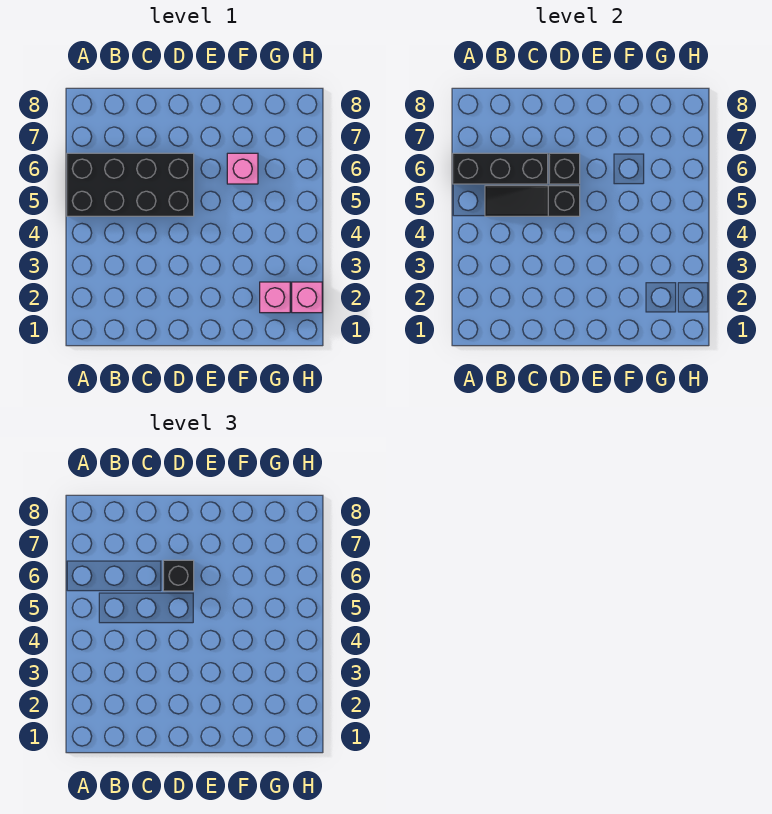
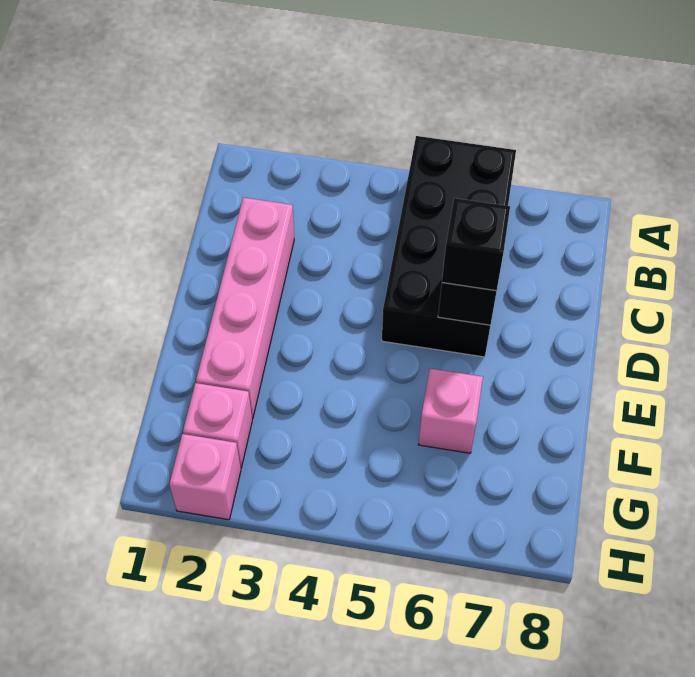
black brick A6:C6 level 2 -> none
black slope B5:D5 level 2 top D -> none
none -> pink brick C2:F2 level 1

